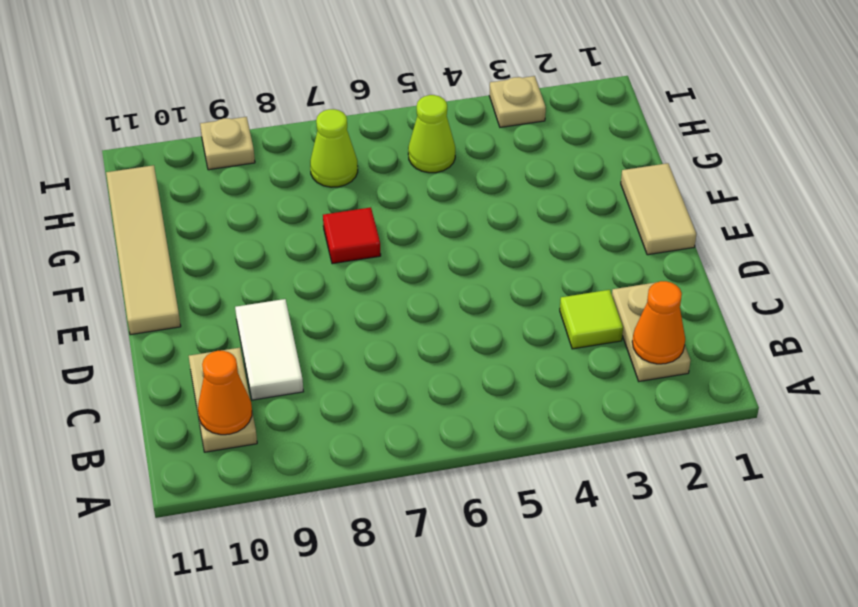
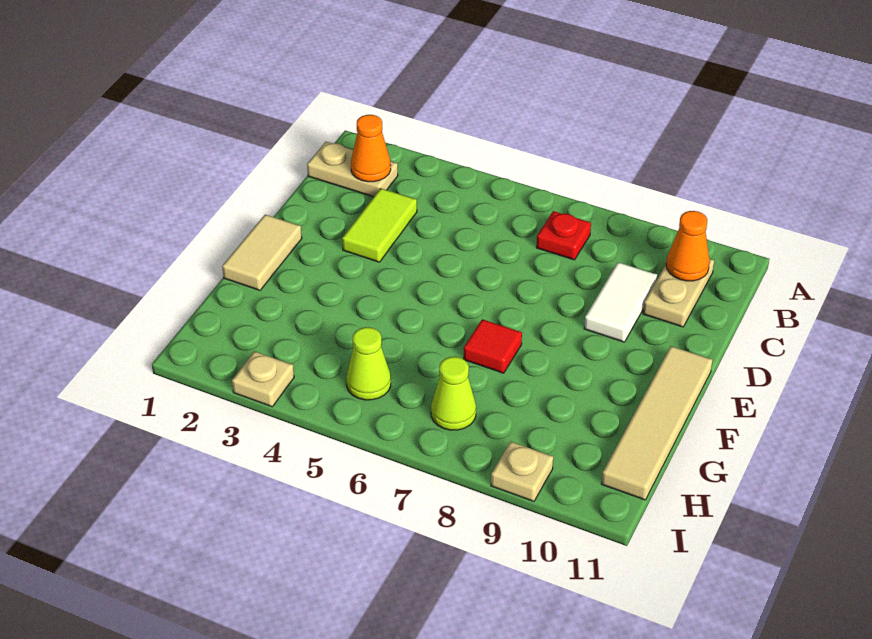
tan plate B2:C2 level 1 -> tan plate B1:B2 level 1
none -> red plate B7 level 1
lime tile C3 level 1 -> lime tile C3:D3 level 1

